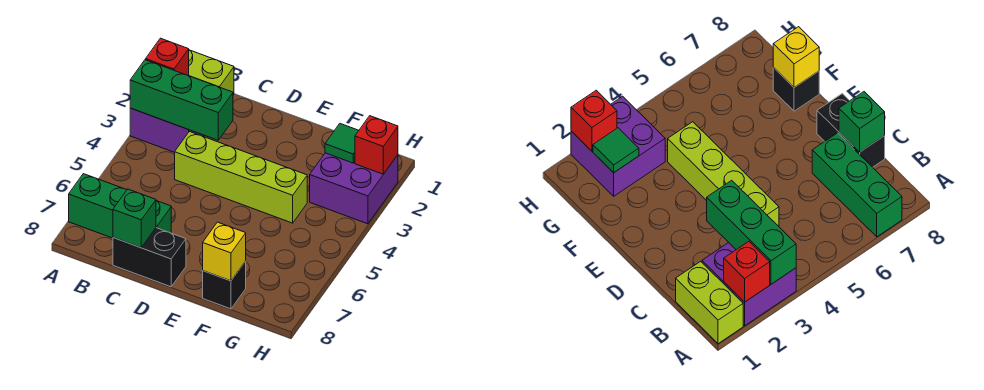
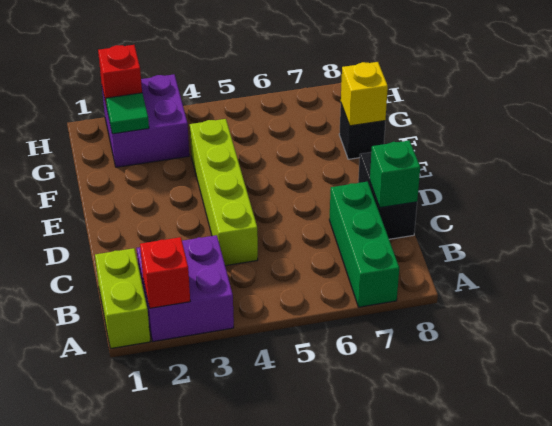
green brick A3:C3 level 2 -> none

